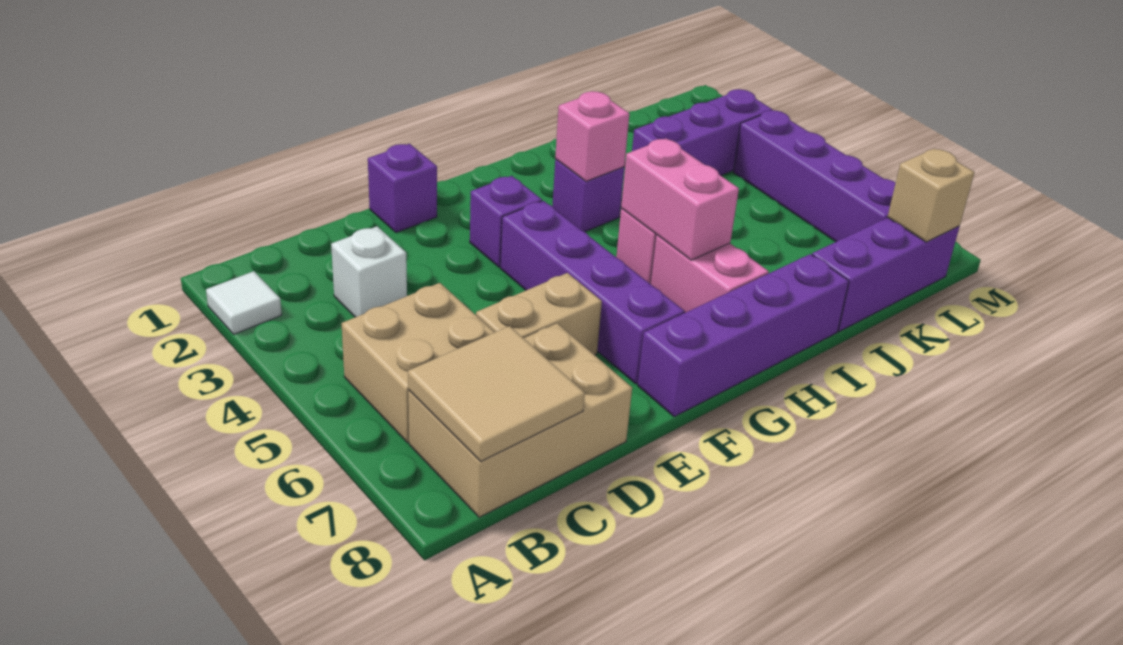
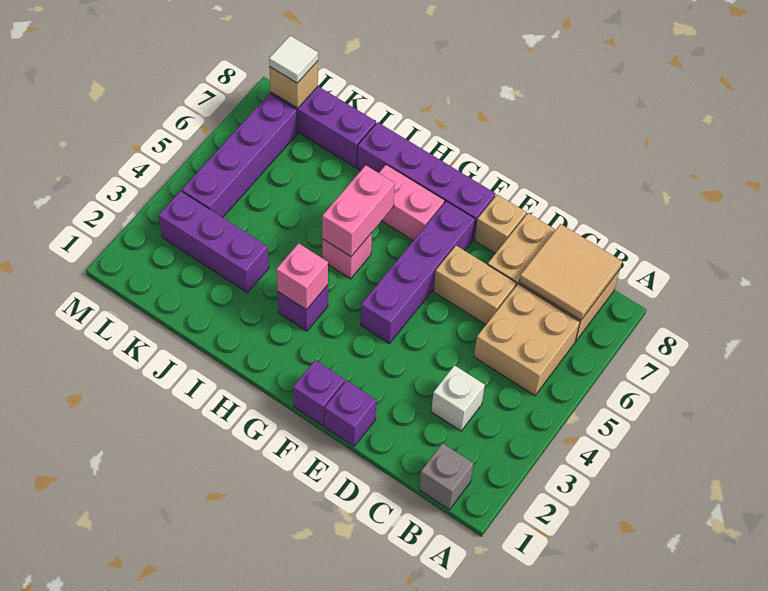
white tile A2 level 1 -> white tile L8 level 3
none -> grey brick B1 level 1
none -> tan brick E8 level 1
purple brick F3 level 1 -> purple brick F1 level 1
pink brick H6:H7 level 1 -> pink brick G7:H7 level 1

